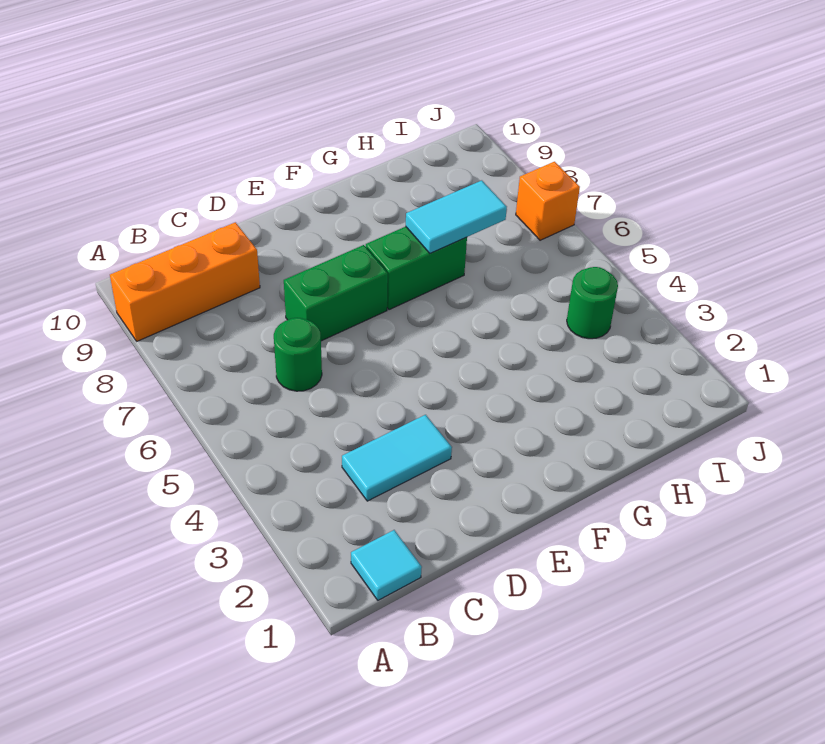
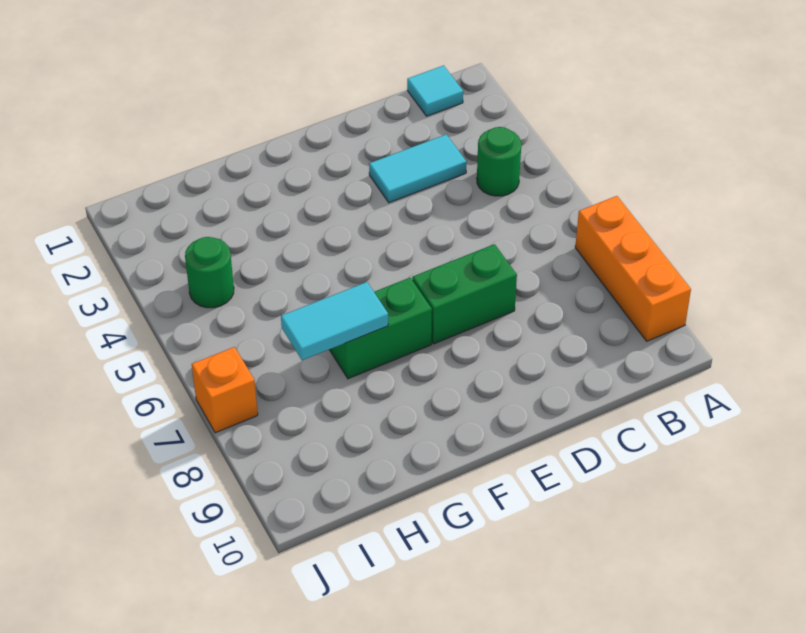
orange brick A9:C9 level 1 -> orange brick A7:A9 level 1
green round brick C6 level 1 -> green round brick B4 level 1

